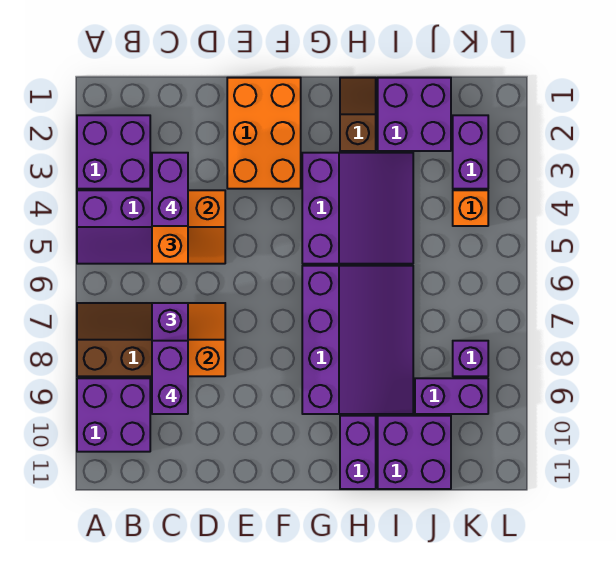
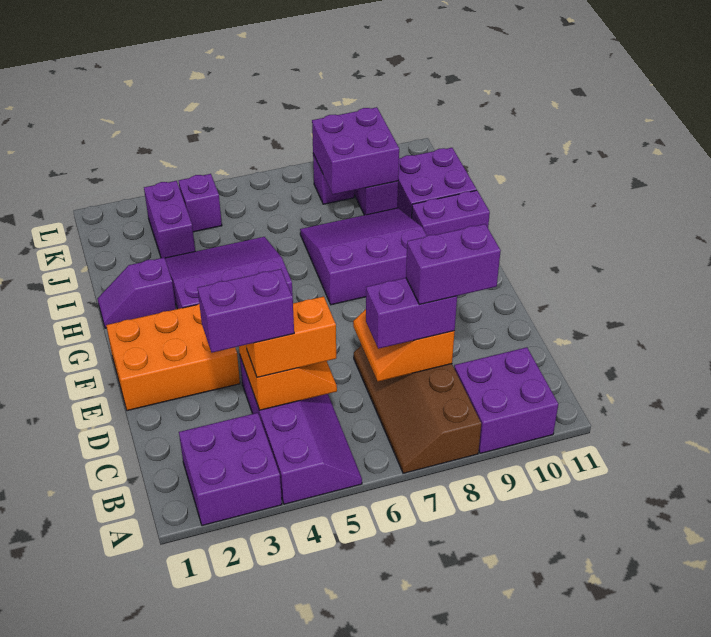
purple slope G6:I9 level 1 top G -> purple slope G7:I9 level 1 top G
brown slope H1:H2 level 1 top 2 -> purple slope H1:H2 level 1 top 2
purple brick I1:J2 level 1 -> purple brick J8:K9 level 2
purple brick K2:K3 level 1 -> purple brick J3:K3 level 1
orange brick K4 level 1 -> purple brick K4 level 1

